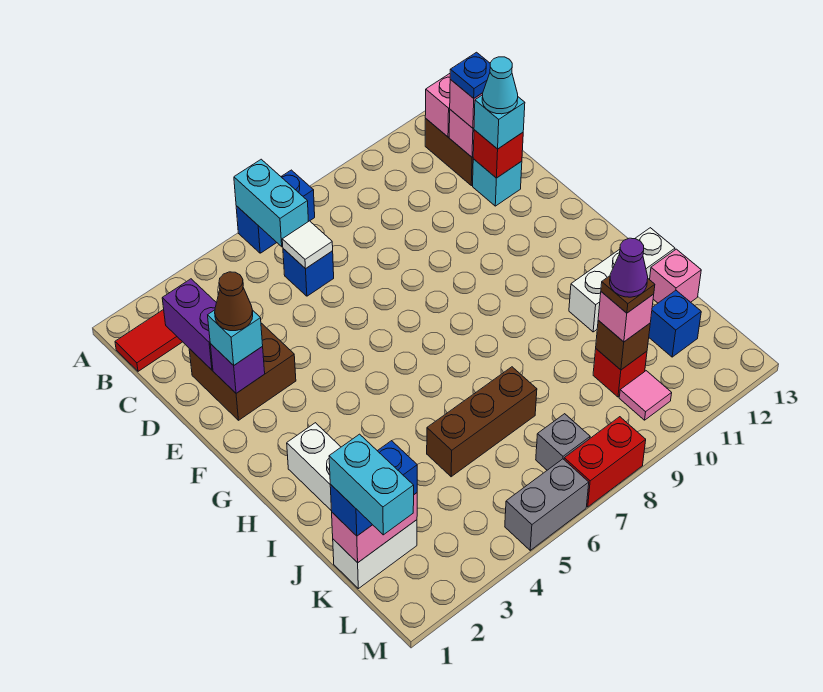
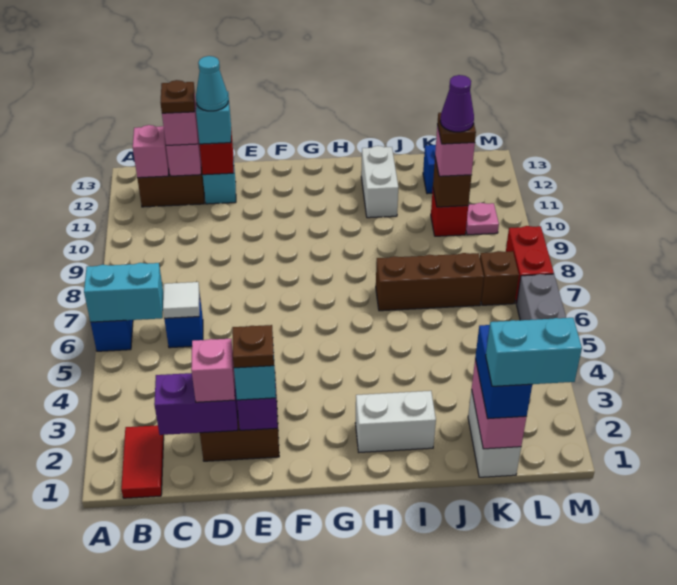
blue plate C12 level 4 -> brown plate C12 level 4
brown cone E2 level 4 -> brown plate E2 level 4
white brick I11:I13 level 1 -> white brick I11:I12 level 1
brown brick J5:J7 level 1 -> brown brick I7:K7 level 1
pink brick J13 level 1 -> pink brick D2 level 3
grey brick L7 level 1 -> brown brick L7 level 1
pink tile L10 level 1 -> pink plate L10 level 1

